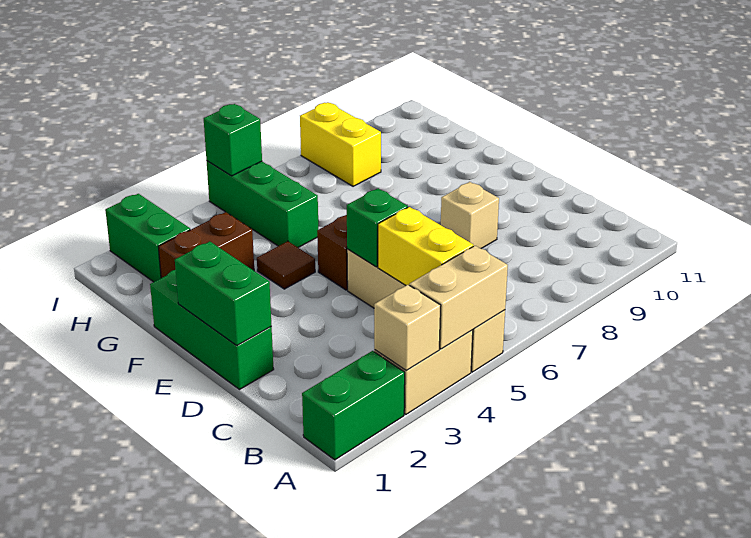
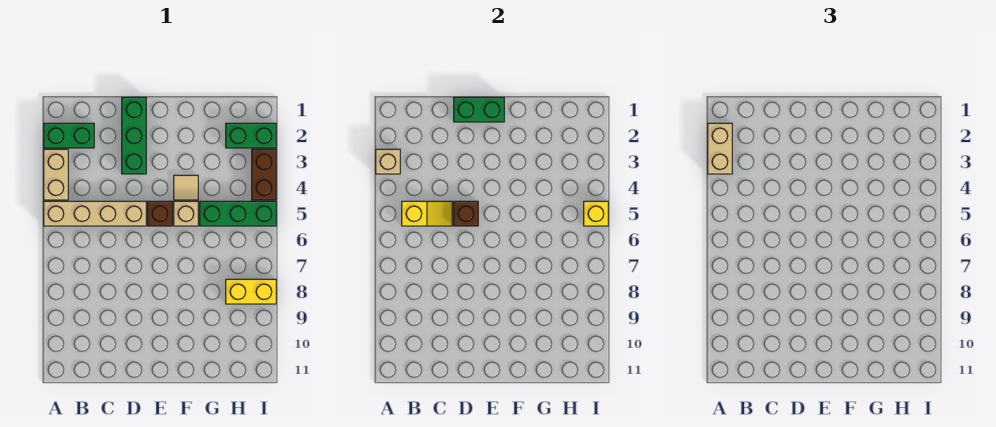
green brick A1:A2 level 1 -> green brick A2:B2 level 1
tan brick A4:A5 level 2 -> tan brick A2:A3 level 3
yellow brick B5:C5 level 2 -> yellow slope B5:C5 level 2 top B
green brick D1:F1 level 1 -> green brick D1:D3 level 1
green brick D5 level 2 -> brown brick D5 level 2
tan brick D8 level 1 -> tan brick F5 level 1
brown tile F4 level 1 -> tan tile F4 level 1
brown brick G2:G3 level 1 -> brown brick I3:I4 level 1
green brick I5 level 2 -> yellow brick I5 level 2

